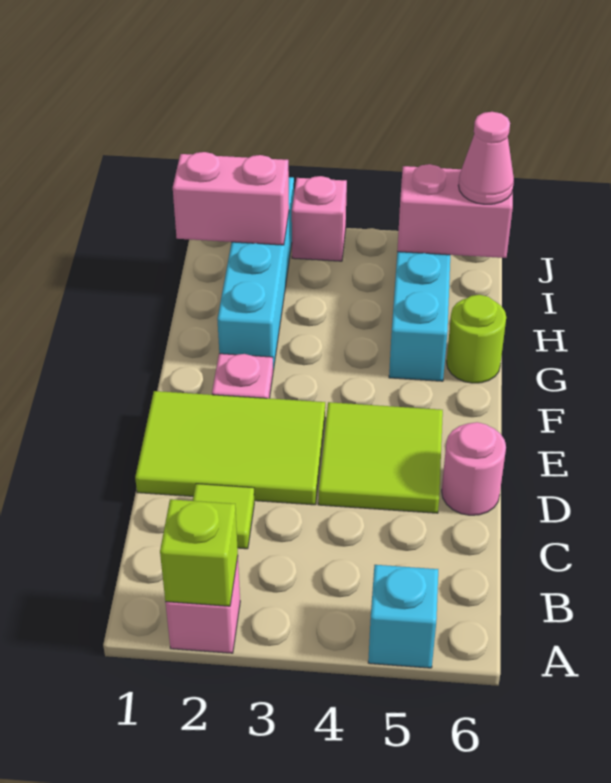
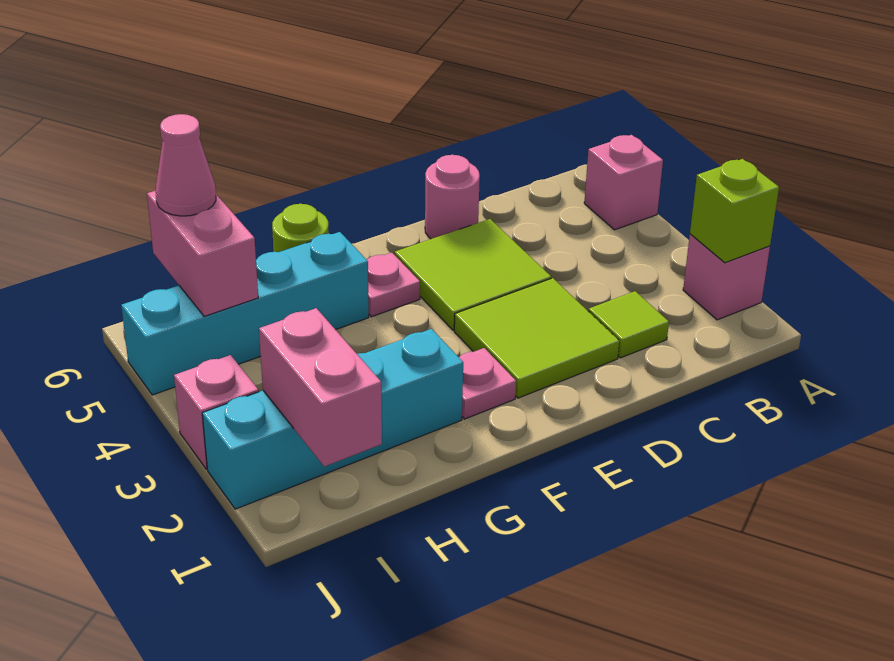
cyan brick A5 level 1 -> pink brick A5 level 1
lime tile D1:E3 level 1 -> lime tile D2:E3 level 1
none -> pink plate F5 level 1

